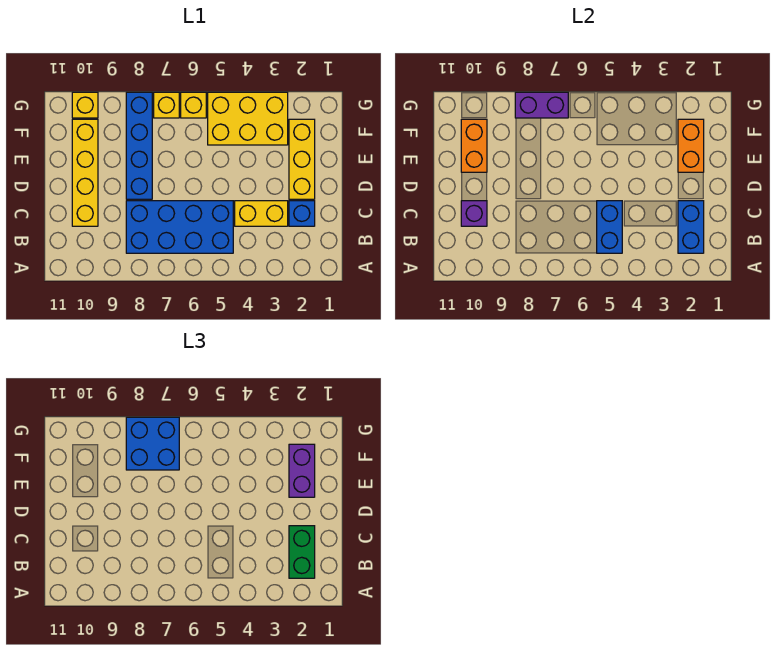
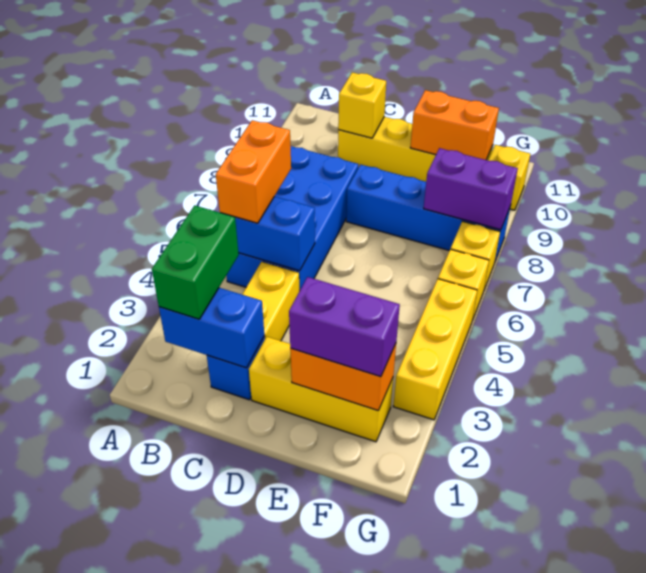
green brick B2:C2 level 3 -> green brick B2:B3 level 3
none -> orange brick B5:B6 level 3
purple brick C10 level 2 -> yellow brick C10 level 2
yellow brick F3:G5 level 1 -> yellow brick G3:G5 level 1
blue brick F7:G8 level 3 -> none
purple brick G7:G8 level 2 -> purple brick F8:G8 level 2

